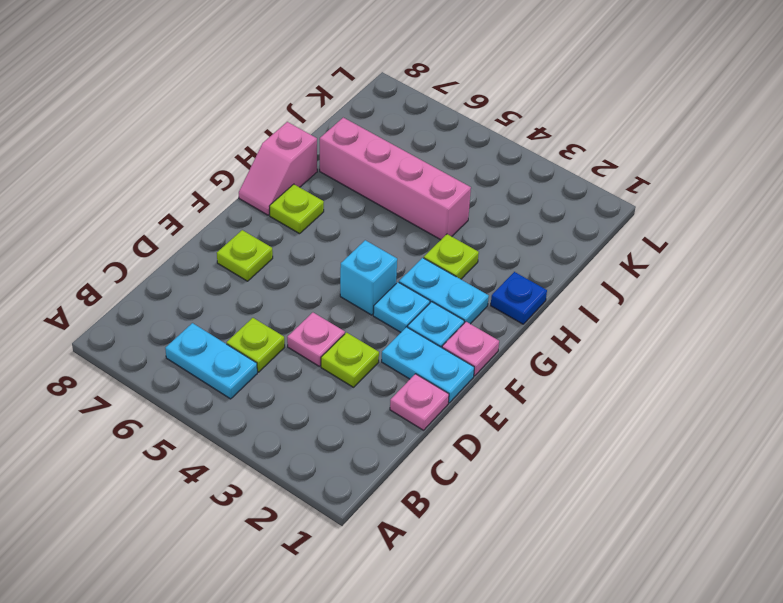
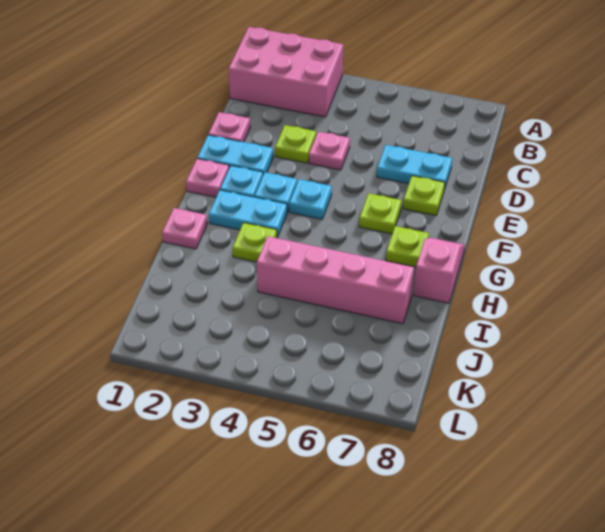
none -> pink brick A1:B3 level 1
cyan plate B5:B6 level 1 -> cyan plate D6:D7 level 1
lime plate C5 level 1 -> lime plate F6 level 1
cyan brick F4 level 1 -> cyan plate F4 level 1
blue plate H1 level 1 -> pink plate H1 level 1

